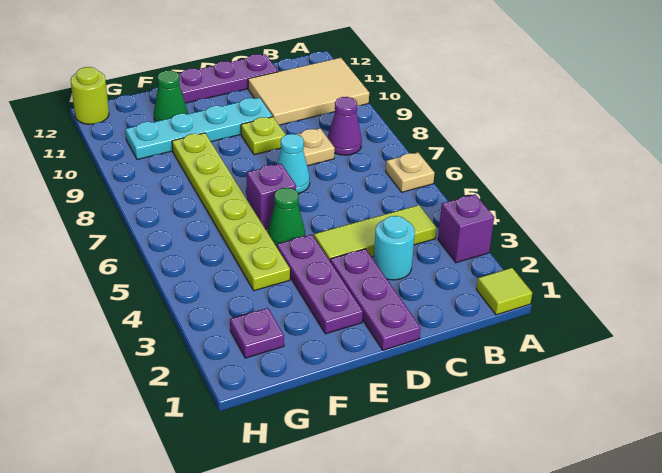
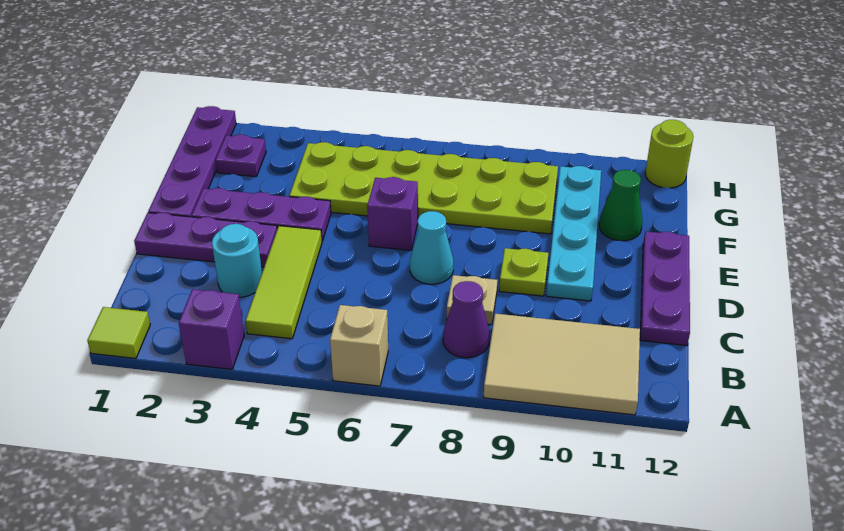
tan plate A6 level 1 -> tan brick A6 level 1
tan tile A10:C11 level 1 -> tan tile A9:B11 level 1
none -> purple plate E1:H1 level 1
green cone E5 level 1 -> none
lime plate F4:F9 level 1 -> lime plate F4:G9 level 1

